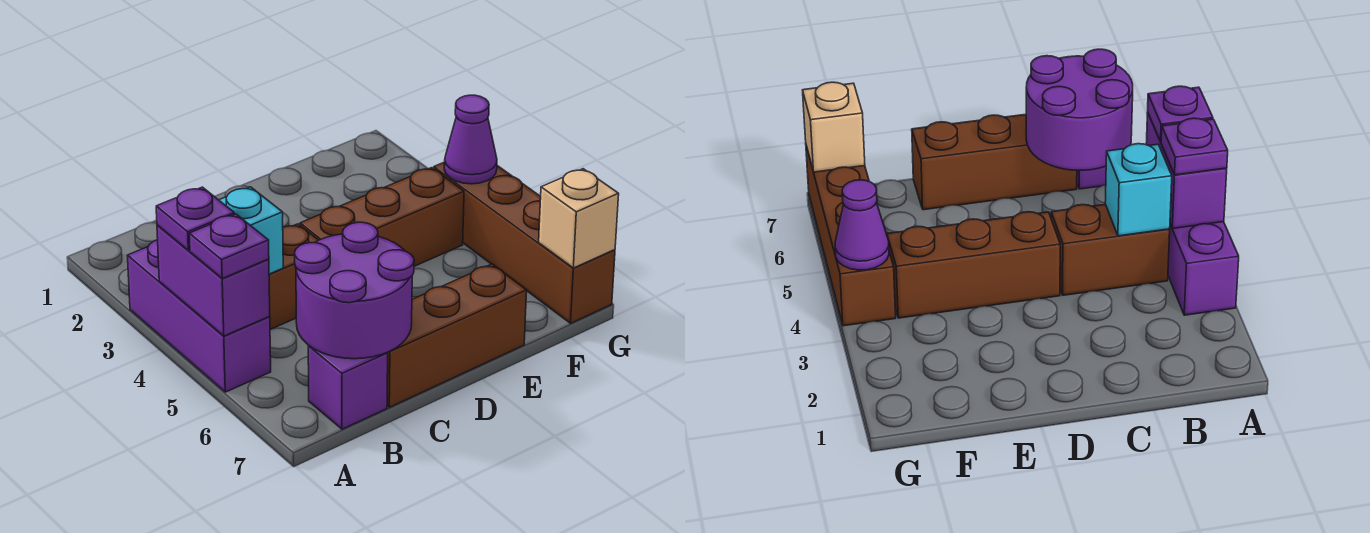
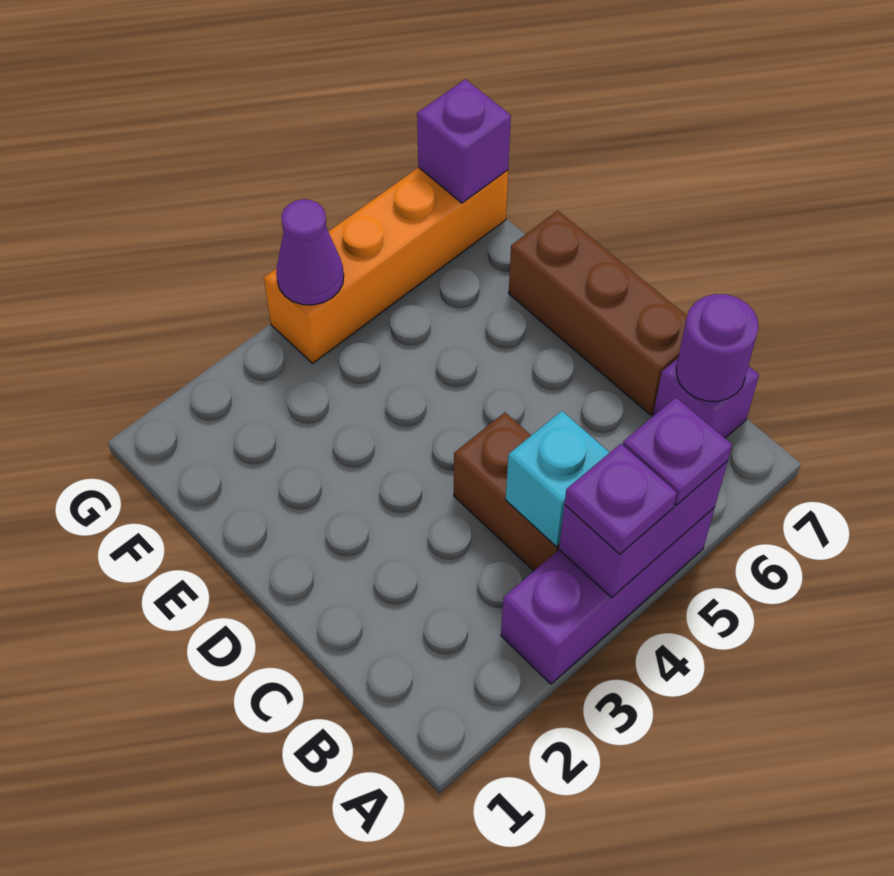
purple round brick B6:C7 level 2 -> purple round brick B7 level 2
brown brick D4:F4 level 1 -> none
brown brick G4:G7 level 1 -> orange brick G4:G7 level 1
tan brick G7 level 2 -> purple brick G7 level 2

